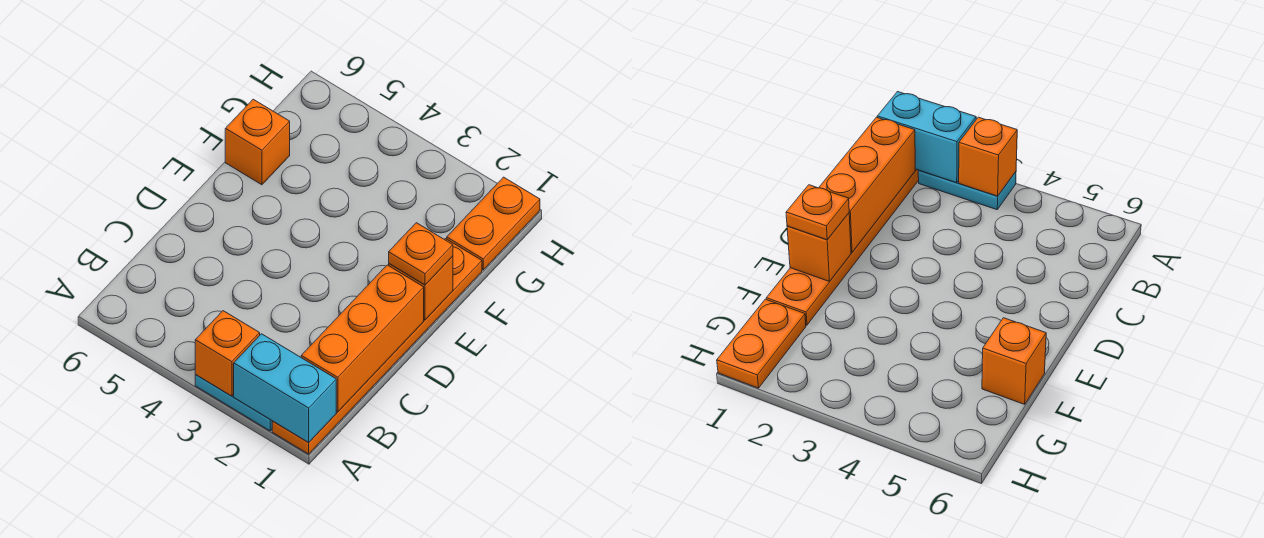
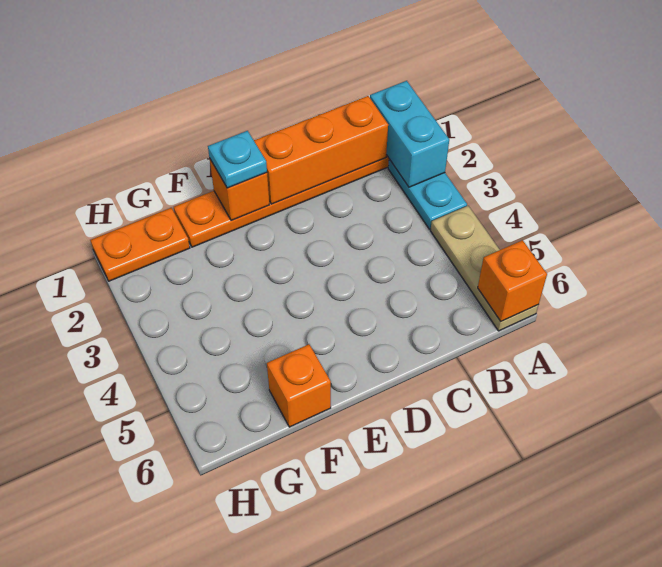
orange brick A3 level 2 -> orange brick A6 level 2
none -> tan plate A4:A6 level 1
orange plate E1 level 3 -> cyan plate E1 level 3

